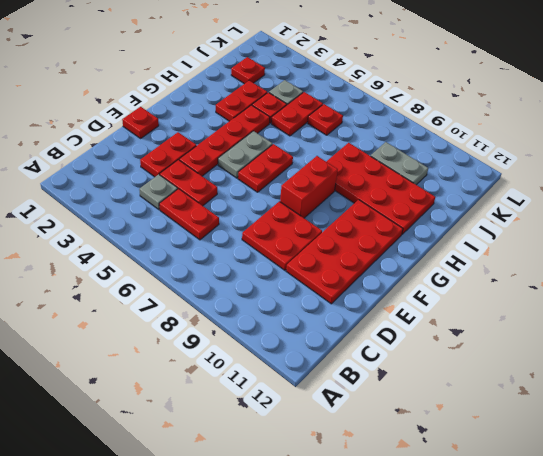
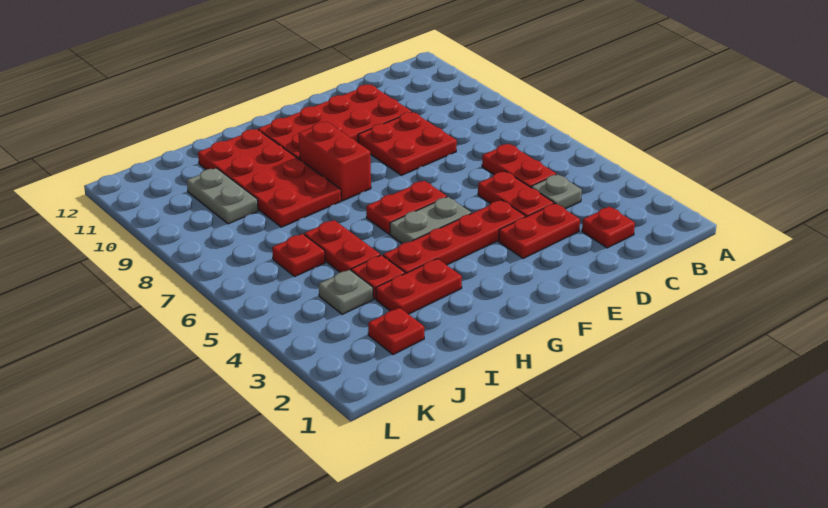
red plate E1 level 1 -> red plate C2 level 1
red brick F8:G8 level 1 -> red brick G8:G9 level 1
red plate I5:J5 level 1 -> red plate I5:I6 level 1

